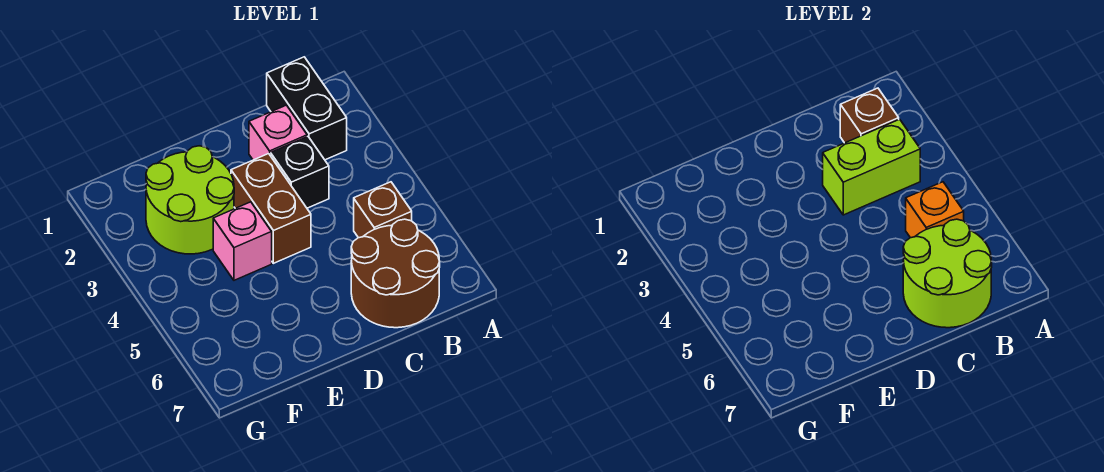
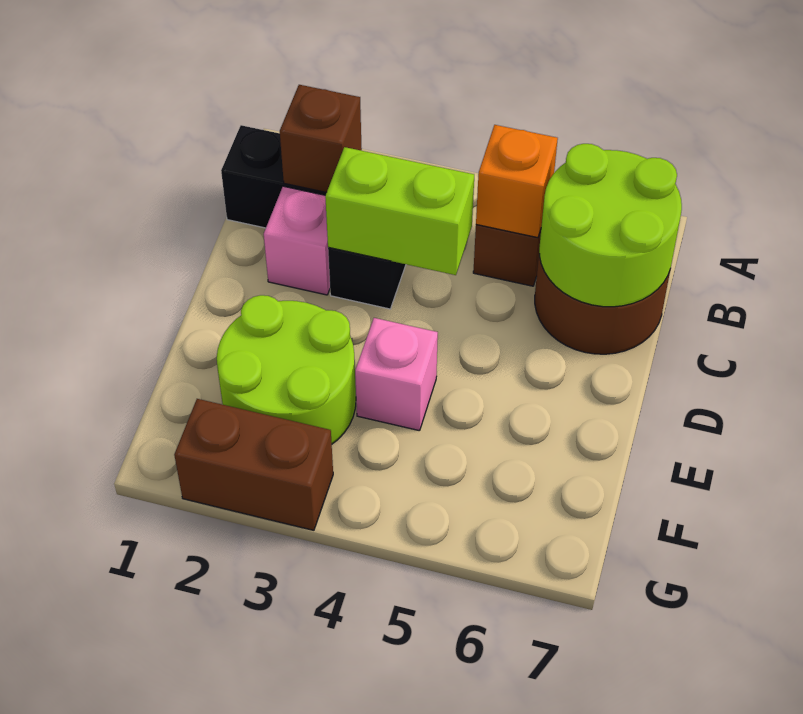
lime brick B3:C3 level 2 -> lime brick C3:C4 level 2
brown brick D3:D4 level 1 -> brown brick G2:G3 level 1

